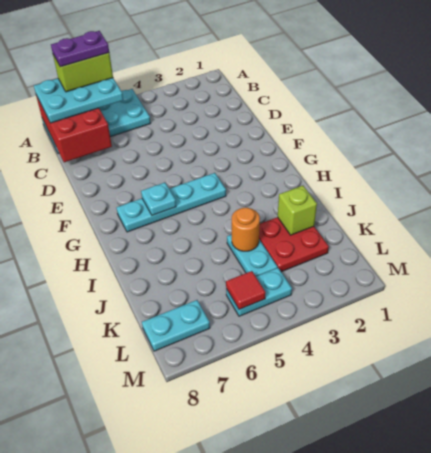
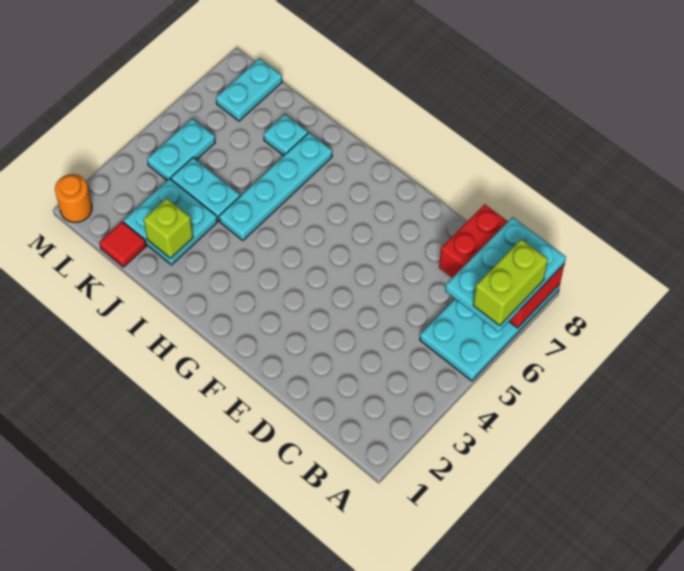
purple plate A6:A7 level 5 -> none
cyan plate G4:G7 level 1 -> cyan plate I4:I7 level 1
cyan plate G6 level 2 -> cyan plate J7 level 1
red plate J2:K3 level 1 -> cyan plate J2:K3 level 1
orange round brick J4 level 2 -> orange round brick M1 level 1
red tile L5 level 2 -> red tile K1 level 1

